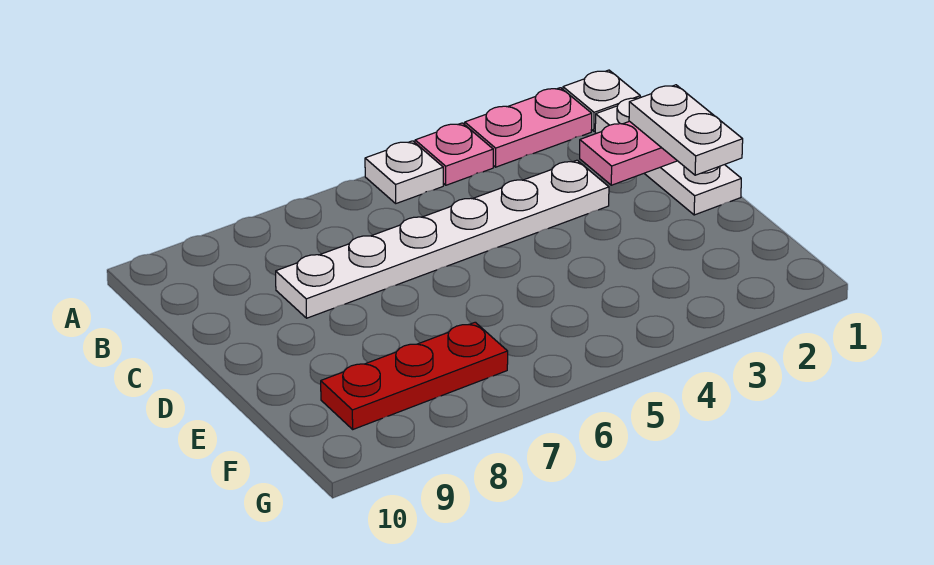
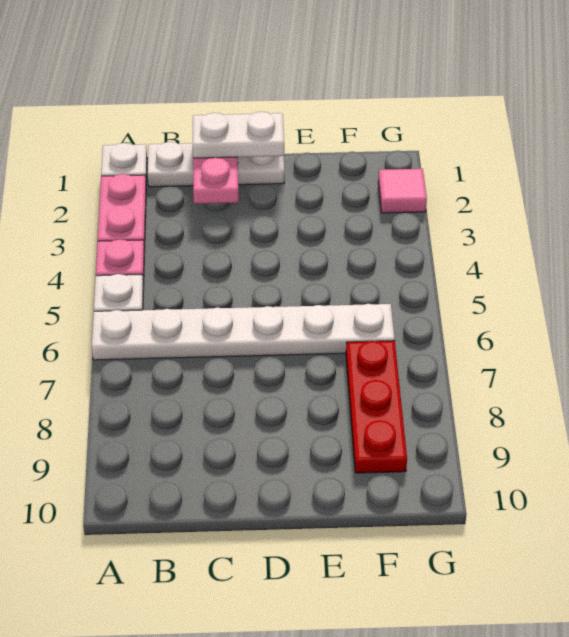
white plate C3:C8 level 1 -> white plate A6:F6 level 1
none -> pink tile G2 level 1

